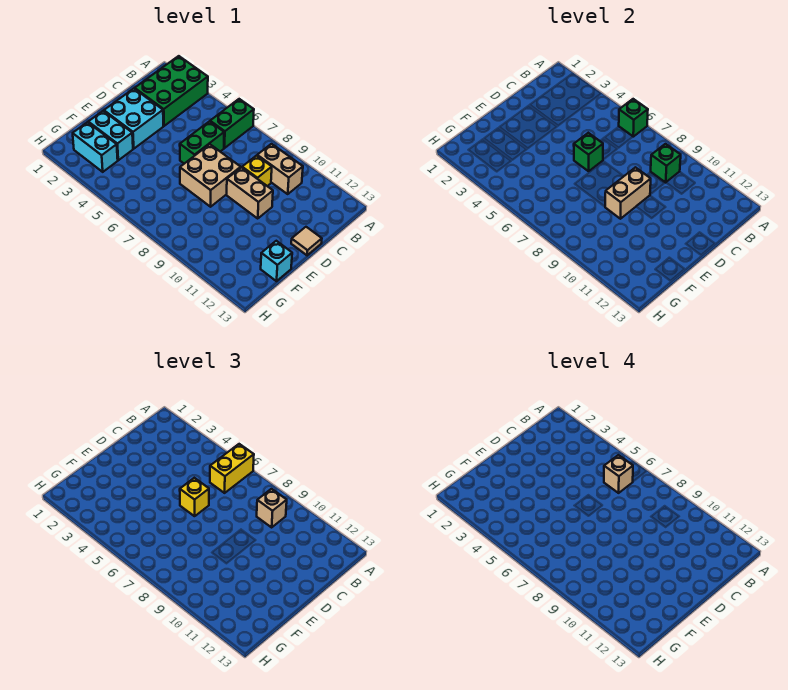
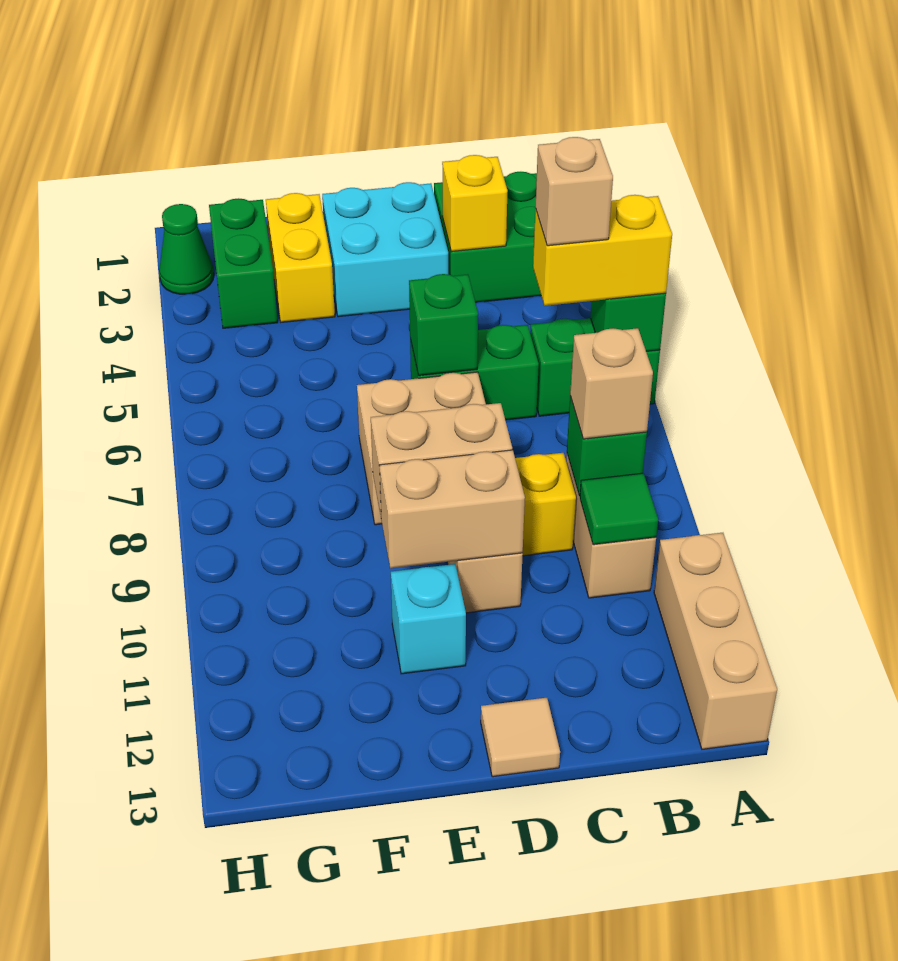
none -> tan brick A11:A13 level 1
none -> green tile B10 level 2
yellow brick D6 level 3 -> yellow brick C3 level 2
none -> tan brick D10:E10 level 2
cyan brick F2:F3 level 1 -> yellow brick F2:F3 level 1
cyan brick F13 level 1 -> cyan brick E11 level 1
cyan brick G2:G3 level 1 -> green brick G2:G3 level 1
none -> green cone H2 level 1

